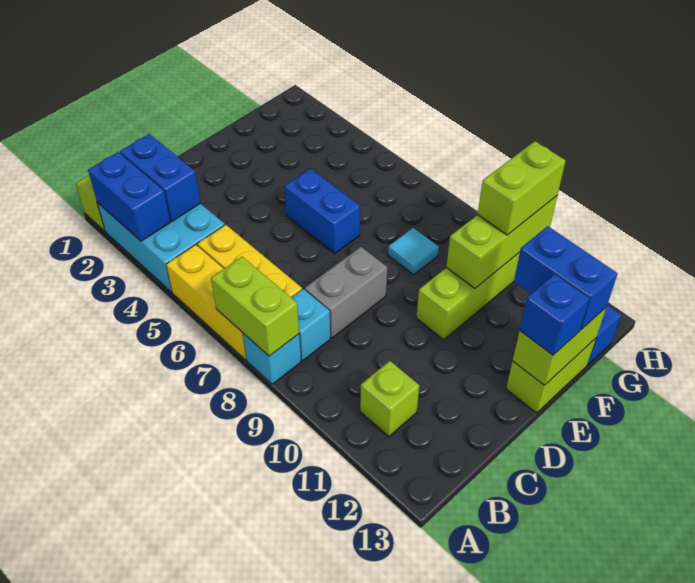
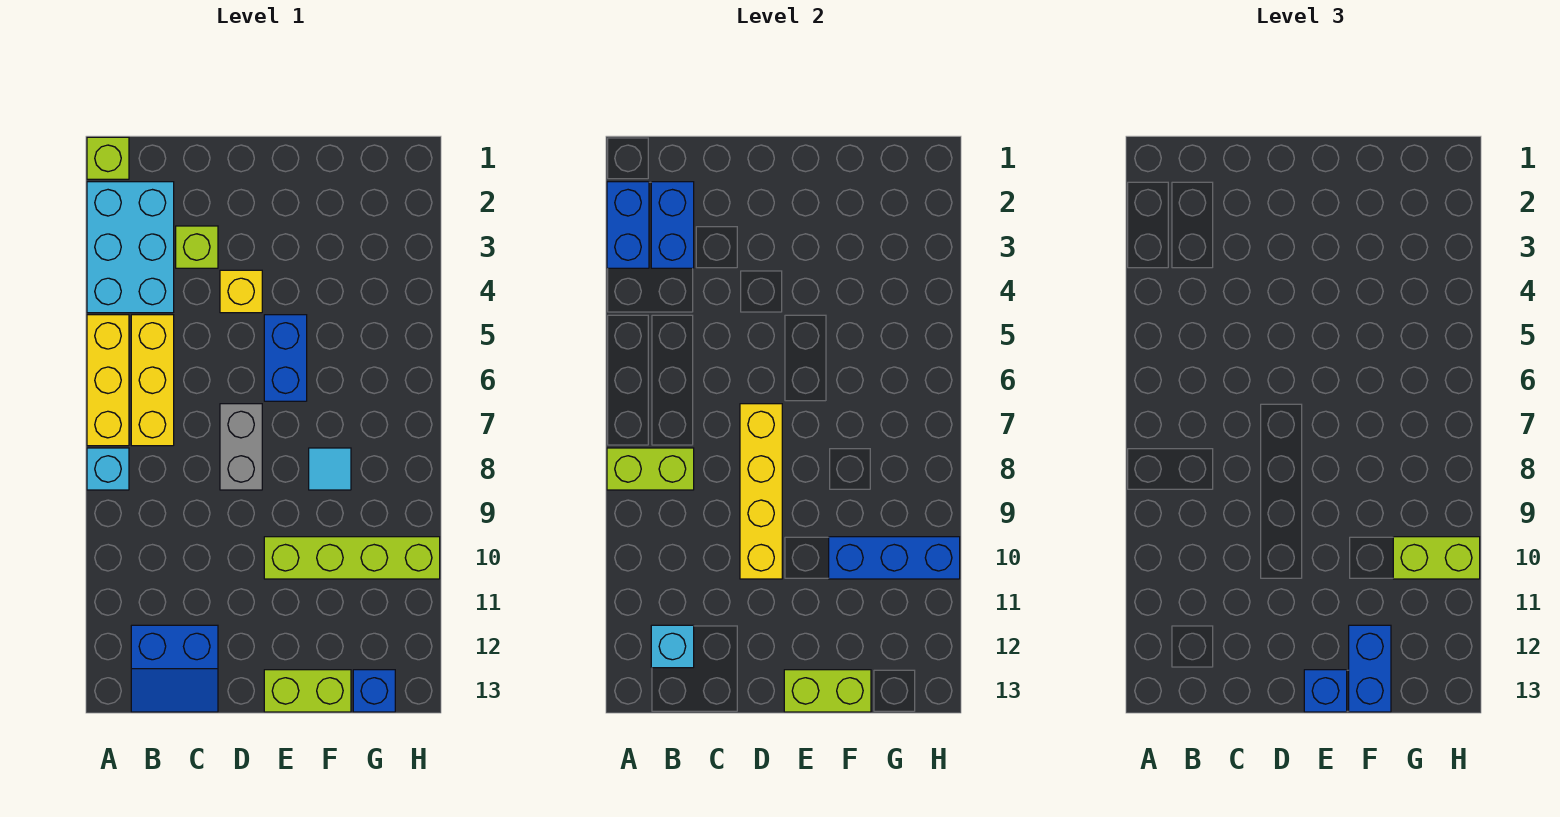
lime brick A7:A8 level 2 -> lime brick A8:B8 level 2
cyan brick B8 level 1 -> cyan brick B12 level 2
lime brick B11 level 1 -> lime brick C3 level 1
none -> blue slope B12:C13 level 1 top 12
grey brick C8:D8 level 1 -> grey brick D7:D8 level 1
none -> yellow brick D4 level 1
none -> yellow brick D7:D10 level 2
lime brick F10:H10 level 2 -> blue brick F10:H10 level 2

